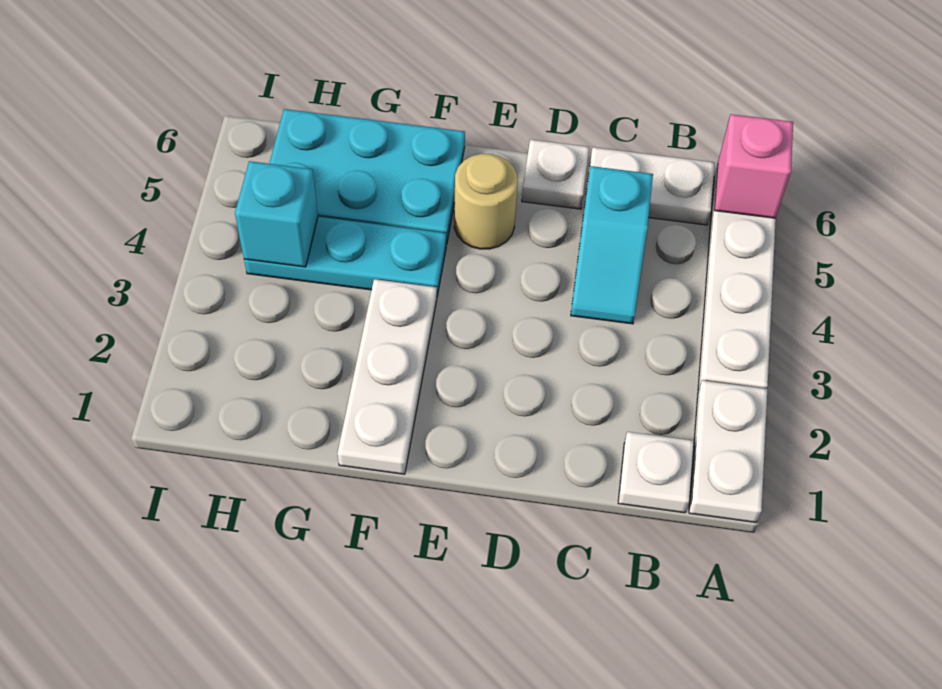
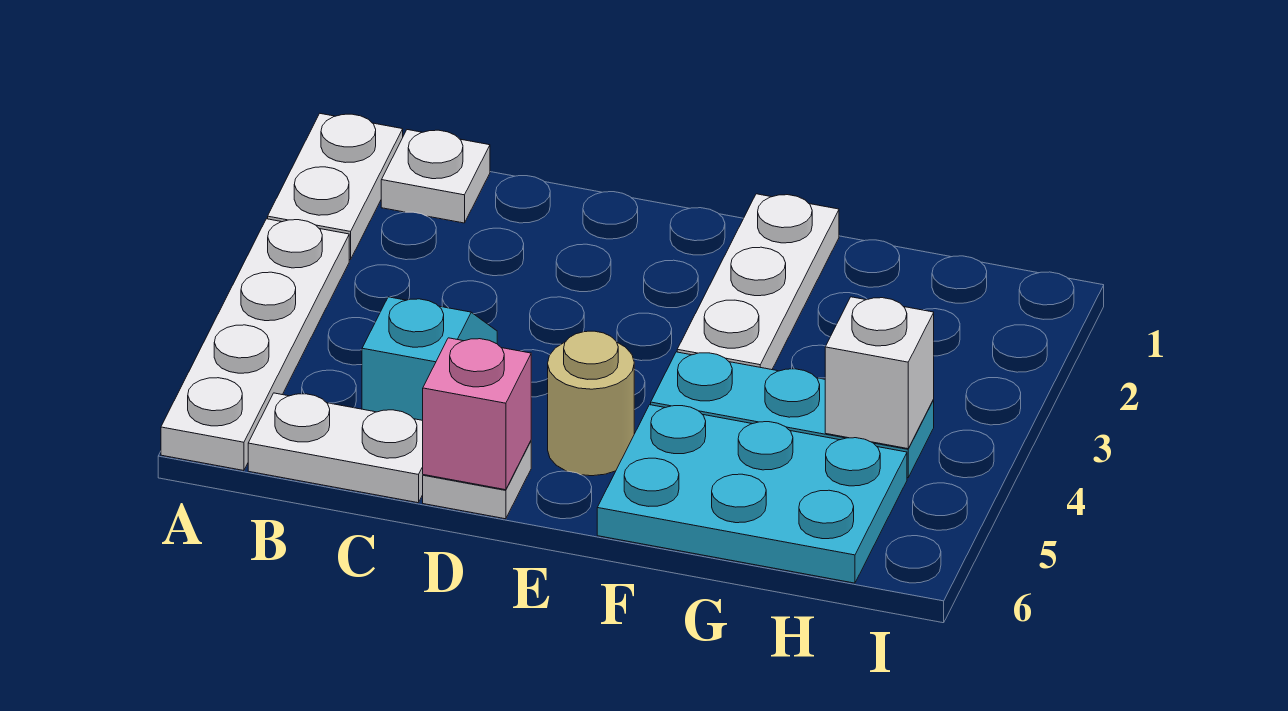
pink brick A6 level 2 -> pink brick D6 level 2
cyan brick H4 level 2 -> white brick H4 level 2

